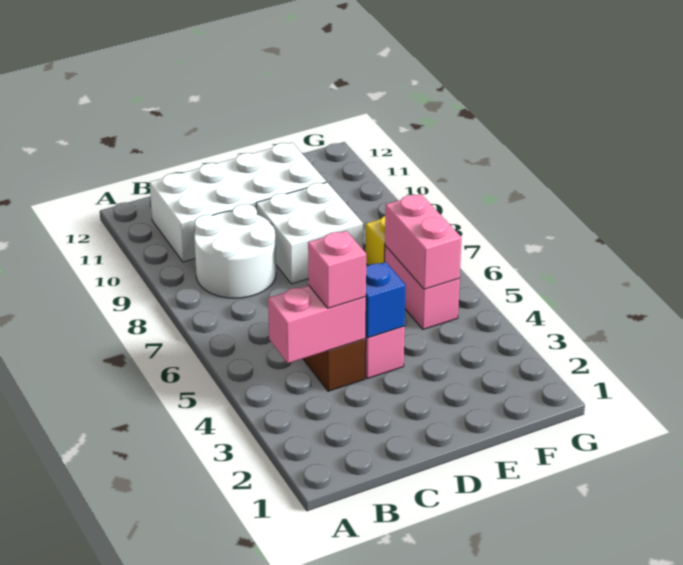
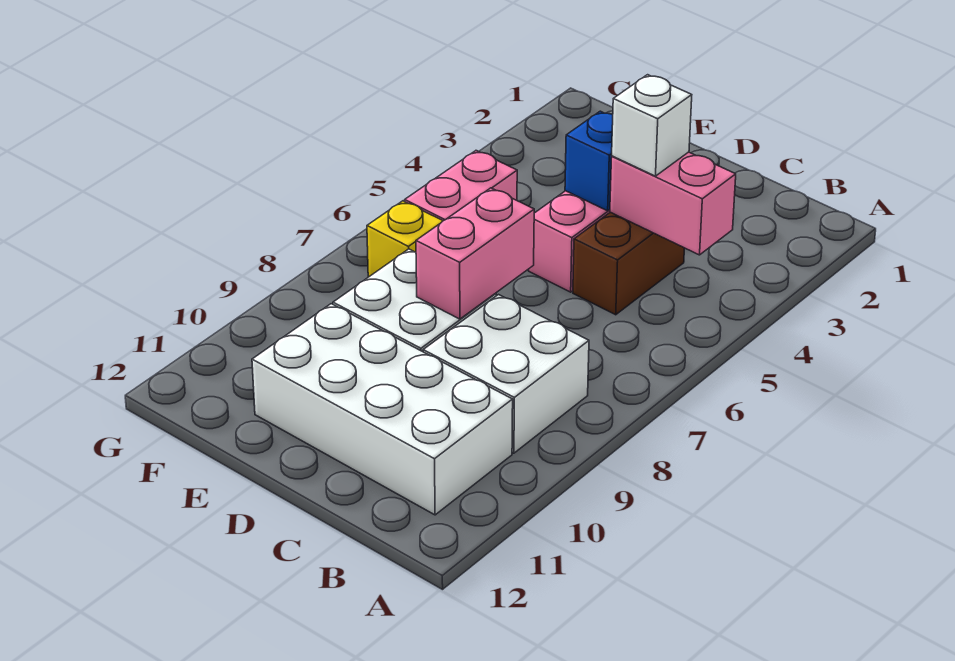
white round brick B8:C9 level 1 -> white brick B8:C9 level 1
pink brick C4 level 3 -> white brick C4 level 3
pink brick F5:F6 level 2 -> pink brick D7:D8 level 2

